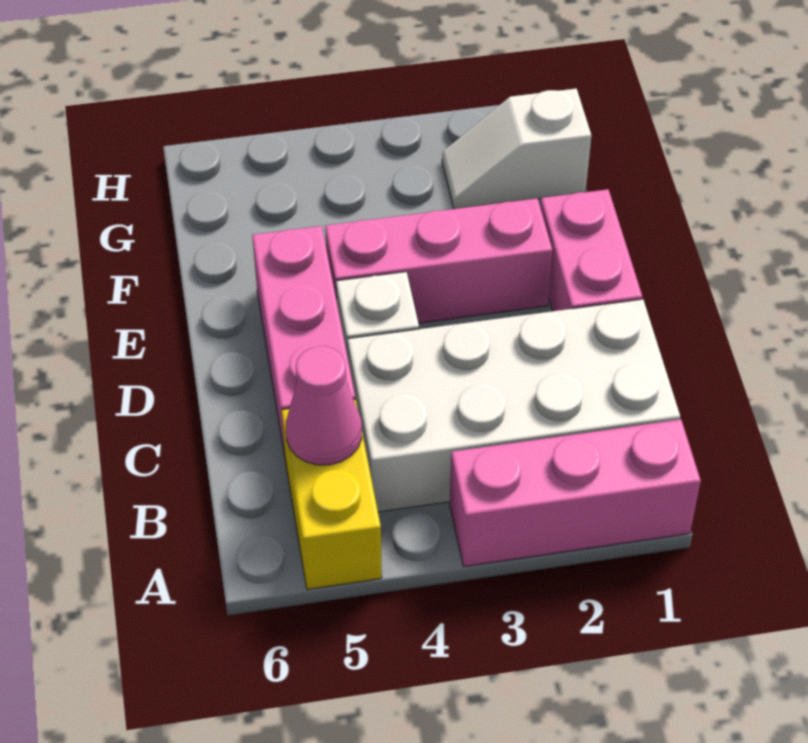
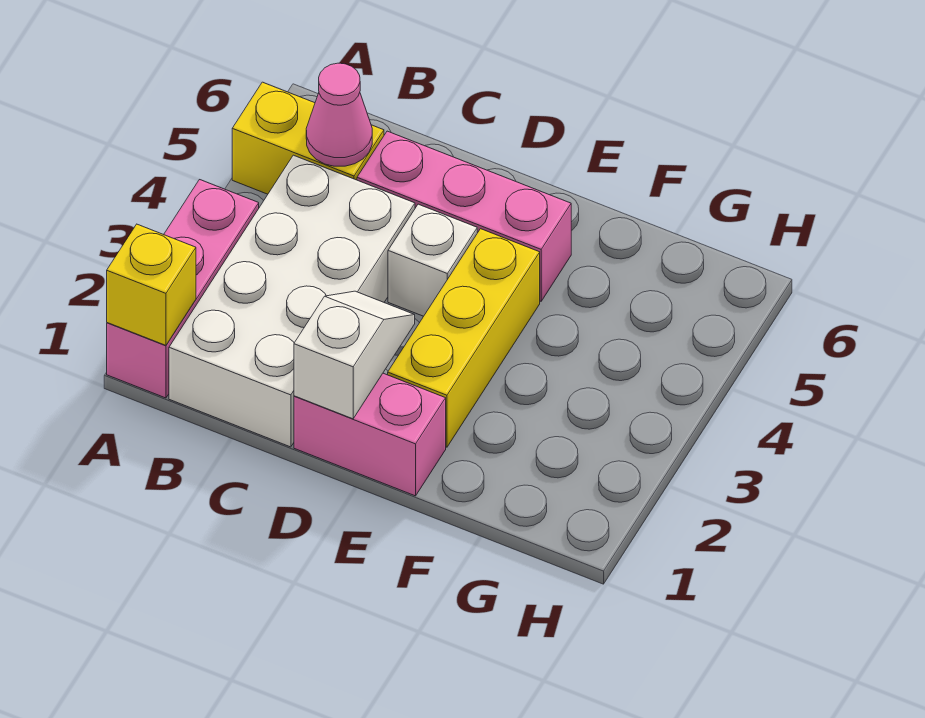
none -> yellow brick A1 level 2
pink brick E2:E4 level 1 -> yellow brick E2:E4 level 1
white slope G1:G2 level 1 top 1 -> white slope D1:D2 level 2 top 1

